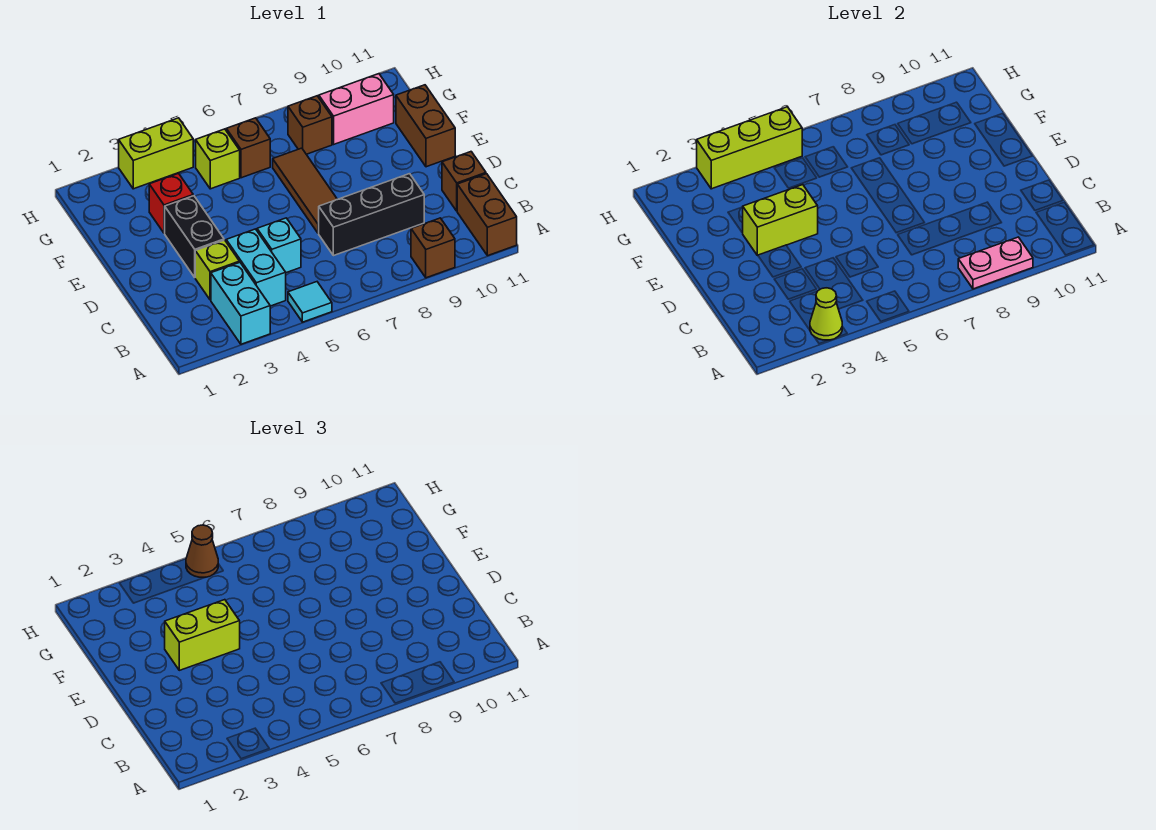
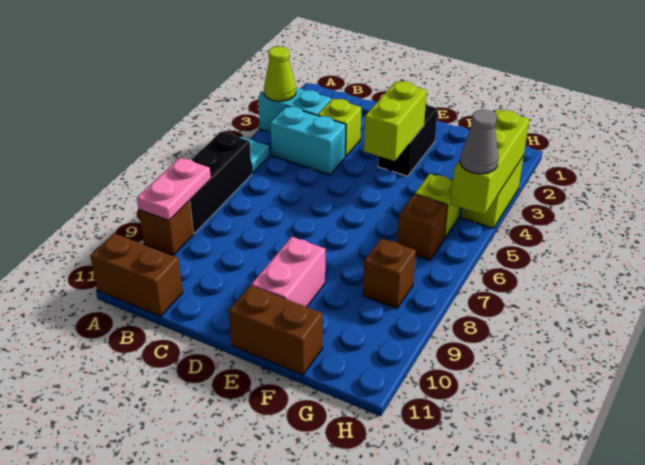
cyan brick C5 level 1 -> none
black brick C7:C9 level 1 -> black brick A6:A8 level 1
brown brick C11 level 1 -> none
black brick D3:E3 level 1 -> black brick E2:E3 level 1
brown tile D7:F7 level 1 -> none
lime brick E3:E4 level 3 -> none
red brick F3 level 1 -> none
pink brick G9:G10 level 1 -> pink brick E9:E10 level 1
brown cone H5 level 3 -> grey cone H5 level 3

